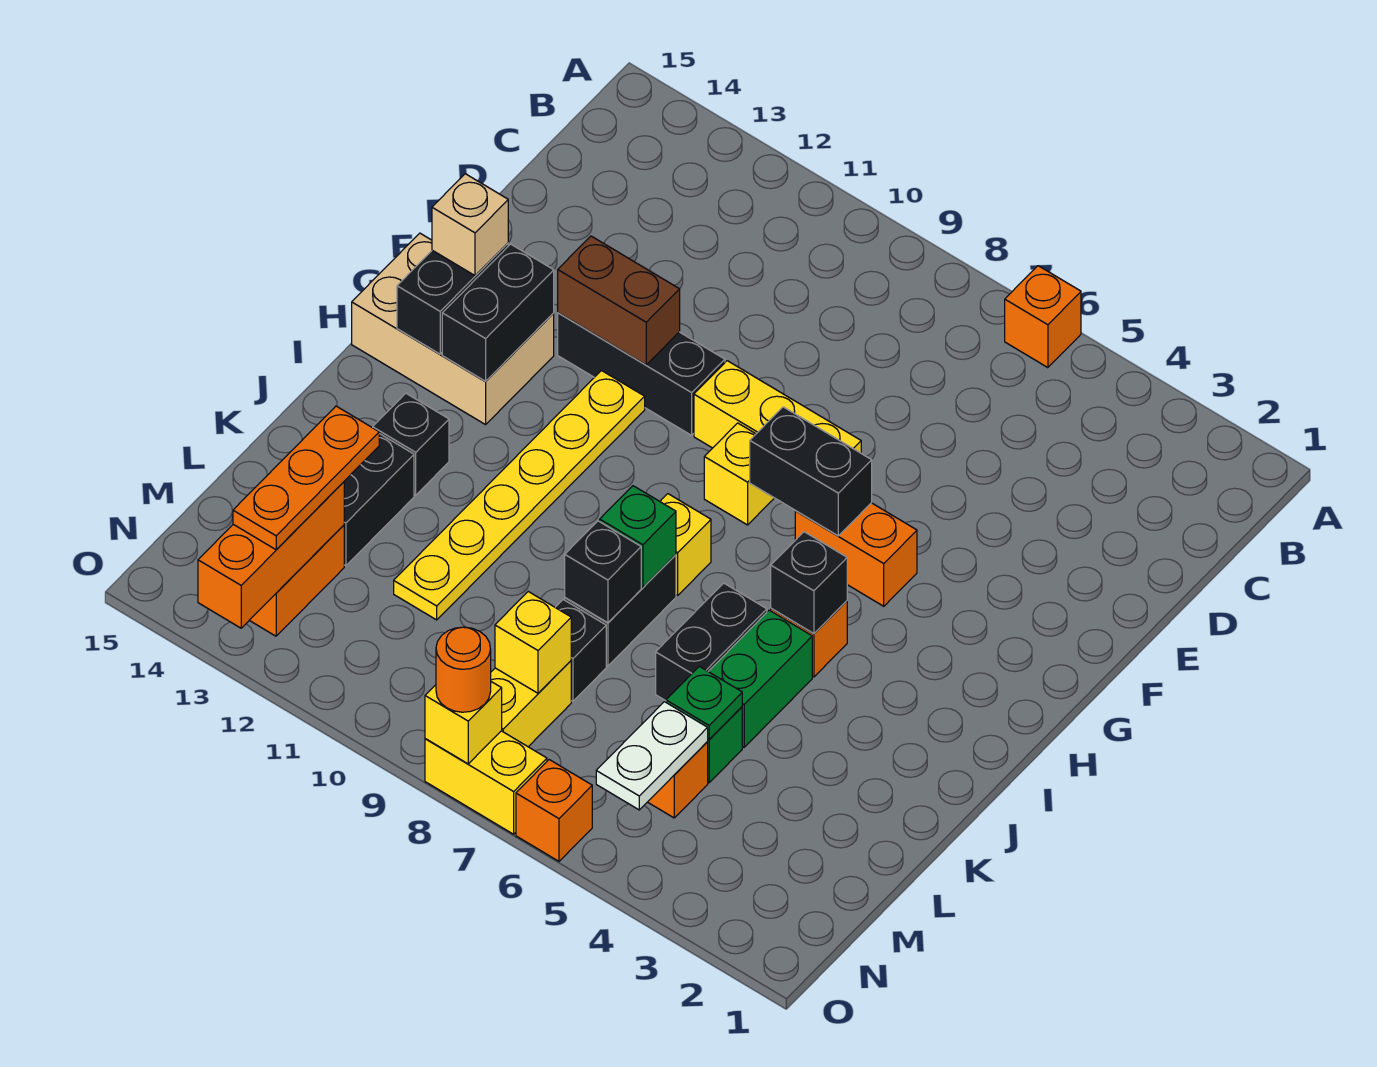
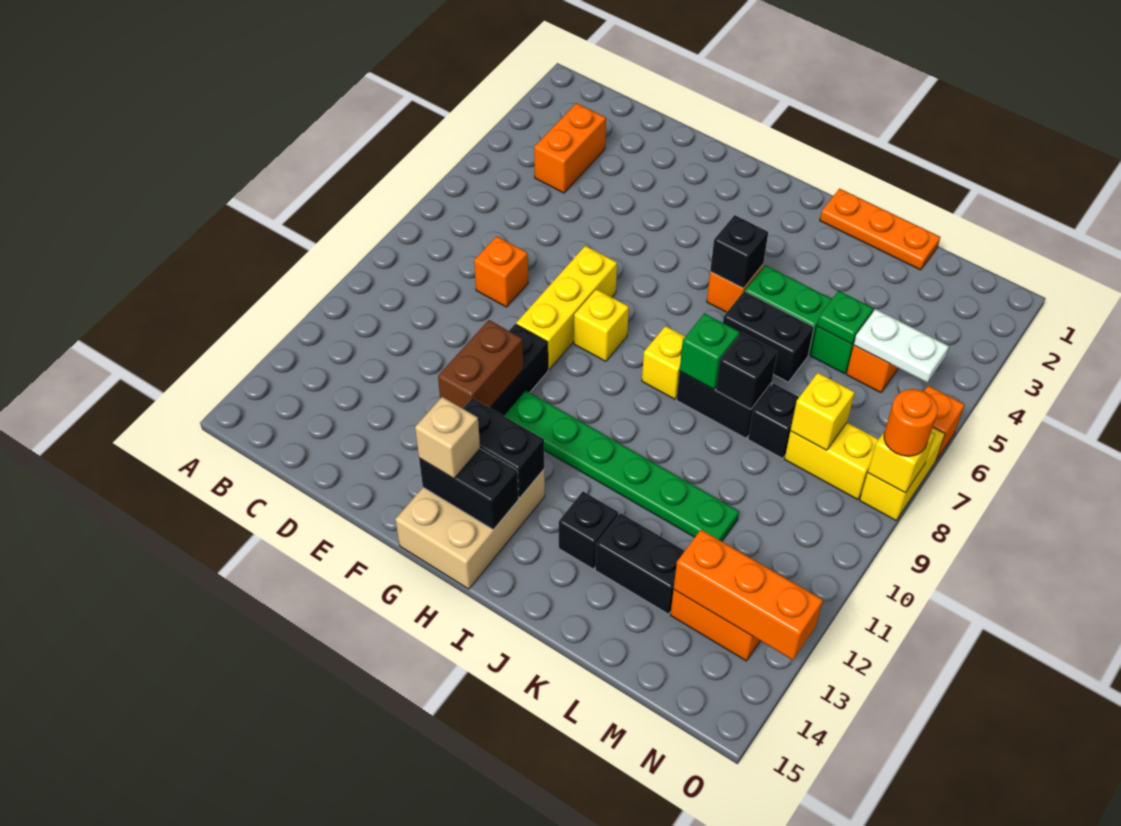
orange brick A6 level 1 -> orange brick D8 level 1
orange brick G5:G6 level 1 -> orange brick C3:C4 level 1
black brick G6:G7 level 2 -> none
yellow plate G11:L11 level 1 -> green plate G11:L11 level 1
orange plate L13:N13 level 3 -> orange plate J1:L1 level 1

